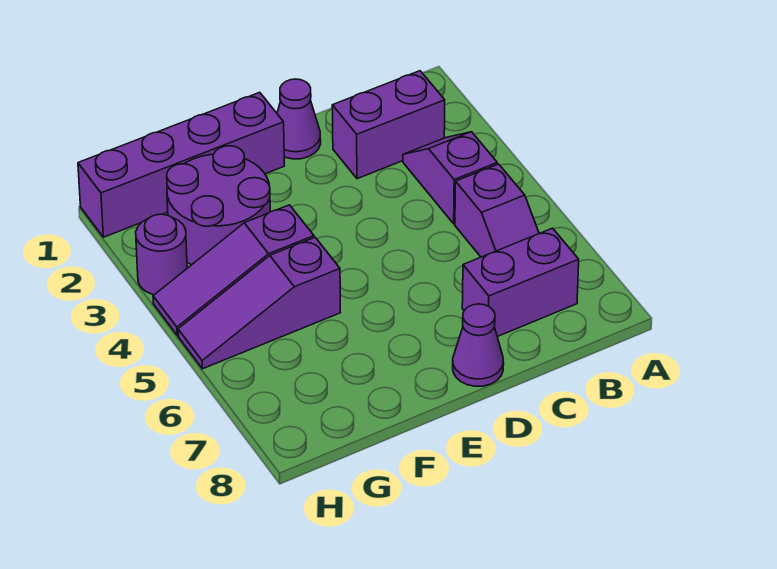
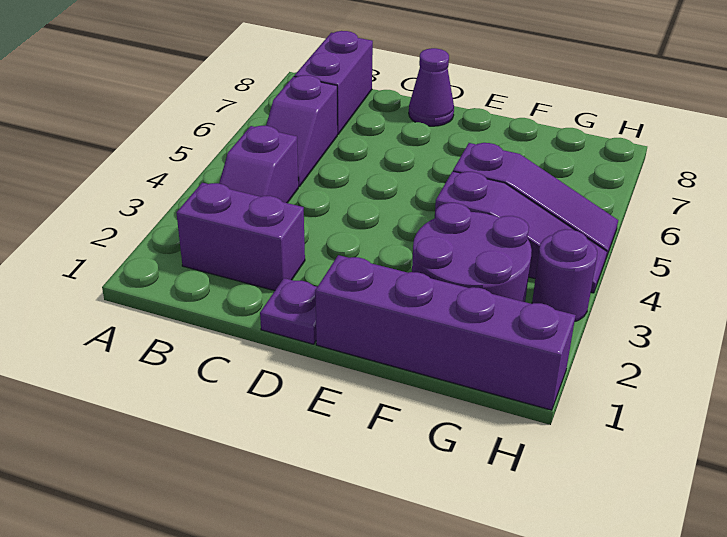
purple slope B5:B6 level 1 top 5 -> purple slope B5:B6 level 1 top 6
purple brick B7:C7 level 1 -> purple brick B7:B8 level 1
purple cone D1 level 1 -> purple plate D1 level 1

